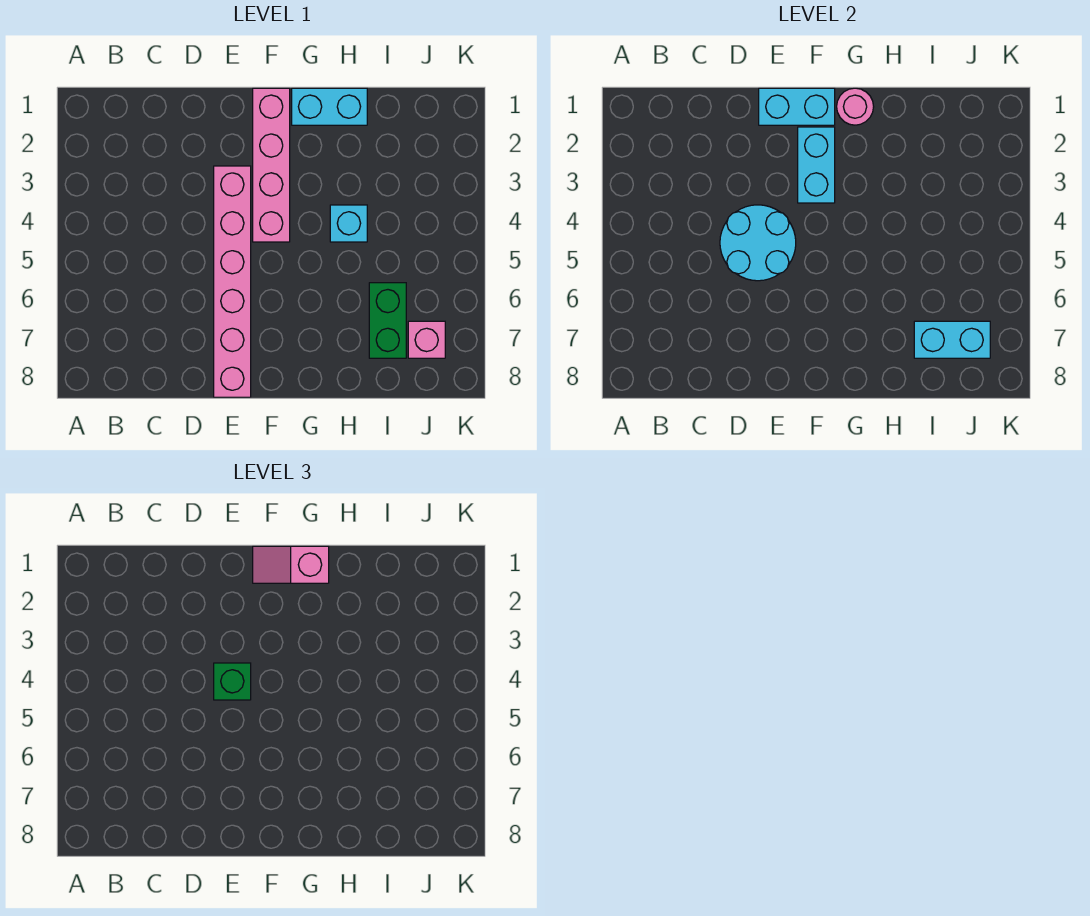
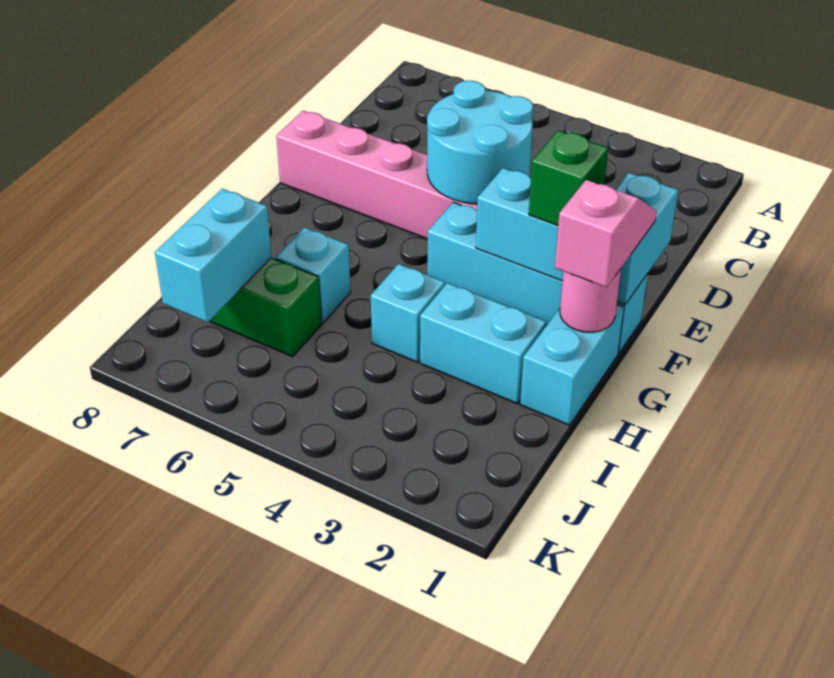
green brick E4 level 3 -> green brick F2 level 3
pink brick F1:F4 level 1 -> cyan brick F1:F4 level 1
none -> cyan brick H2:H3 level 1
none -> cyan brick H6 level 1
pink brick J7 level 1 -> none

